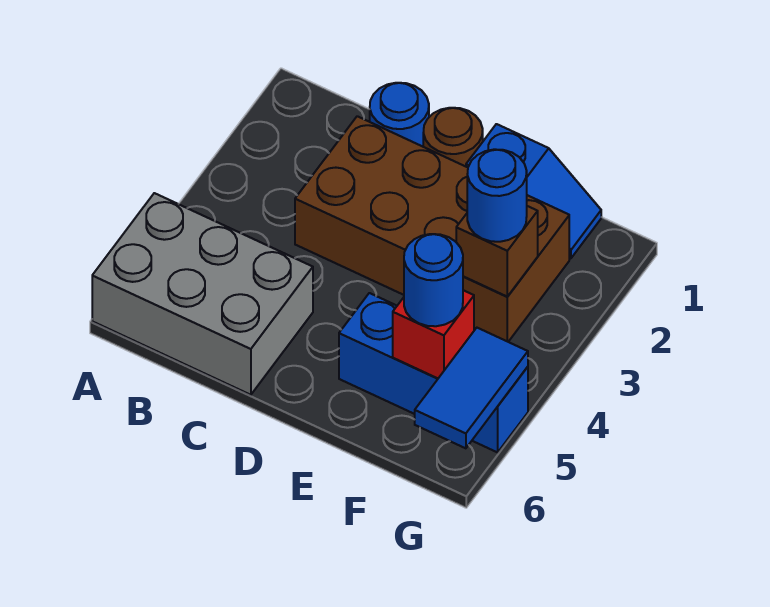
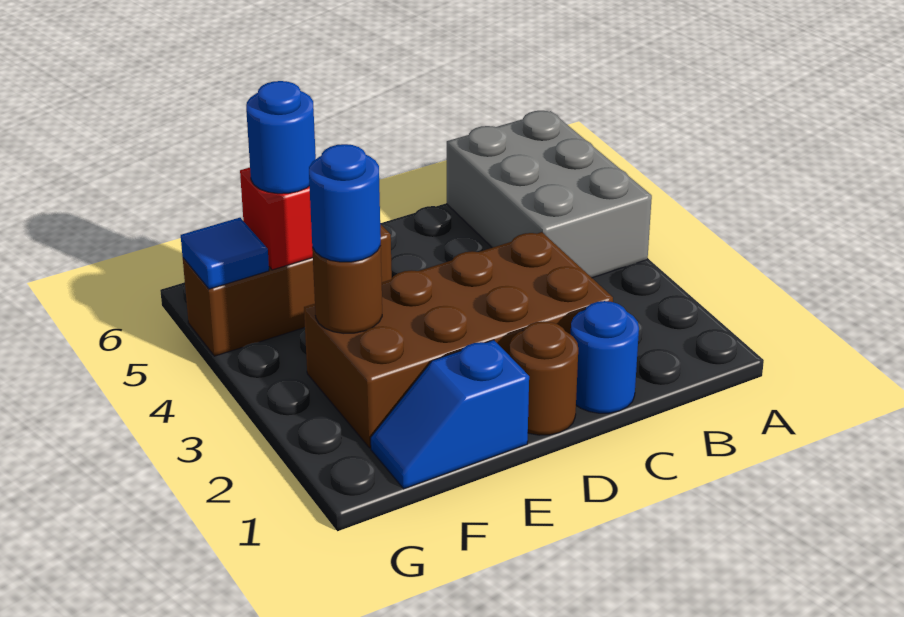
grey brick A5:C6 level 1 -> grey brick A4:B6 level 1
blue brick E5:G5 level 1 -> brown brick E5:G5 level 1
brown brick F3 level 2 -> brown round brick F3 level 2
blue tile G5:G6 level 2 -> blue tile G5 level 2

